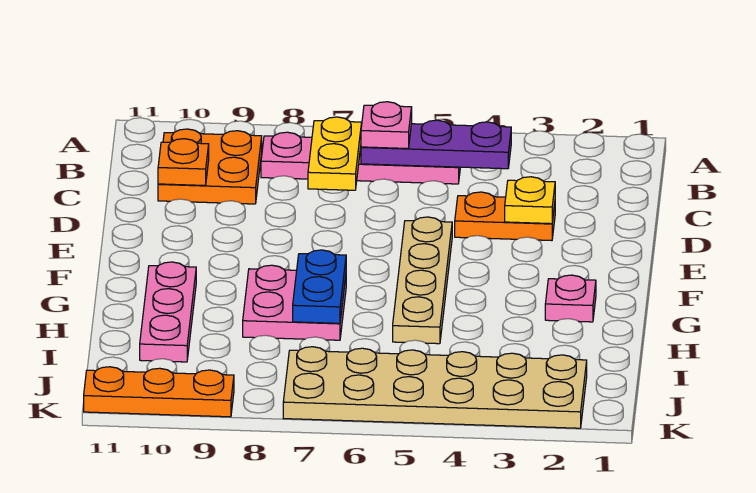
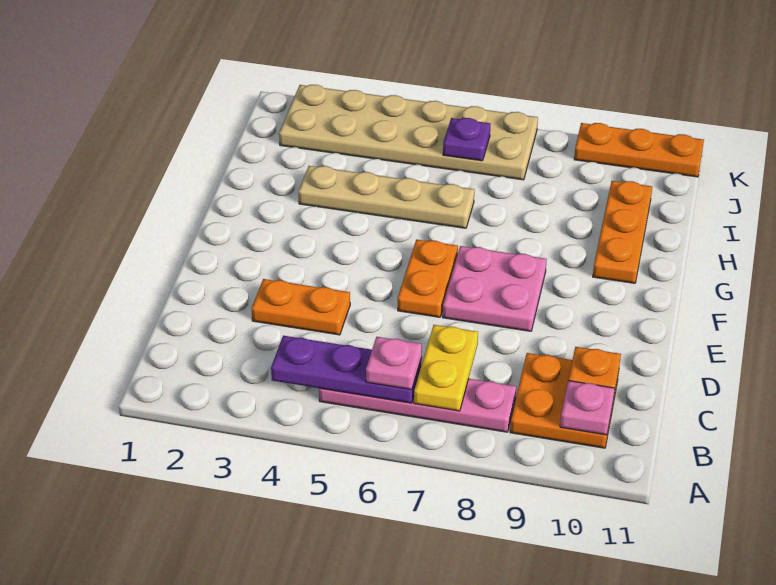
yellow plate D3 level 2 -> none
tan plate E5:H5 level 1 -> tan plate H3:H6 level 1
none -> orange plate E6:F6 level 1
pink plate G2 level 1 -> pink plate B10 level 2
pink plate G7:H8 level 1 -> pink plate E7:F8 level 1
blue plate G7:H7 level 2 -> none
pink plate G10:I10 level 1 -> orange plate G10:I10 level 1
none -> purple plate J6 level 2

